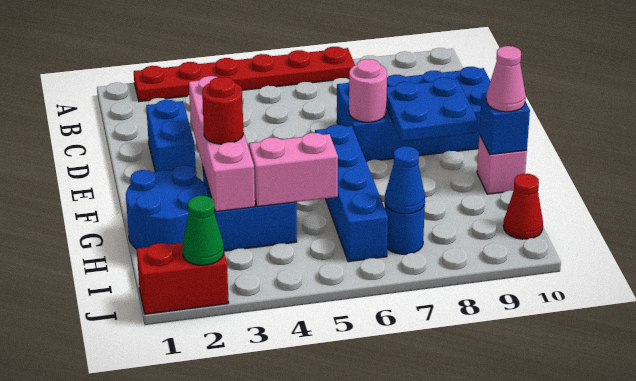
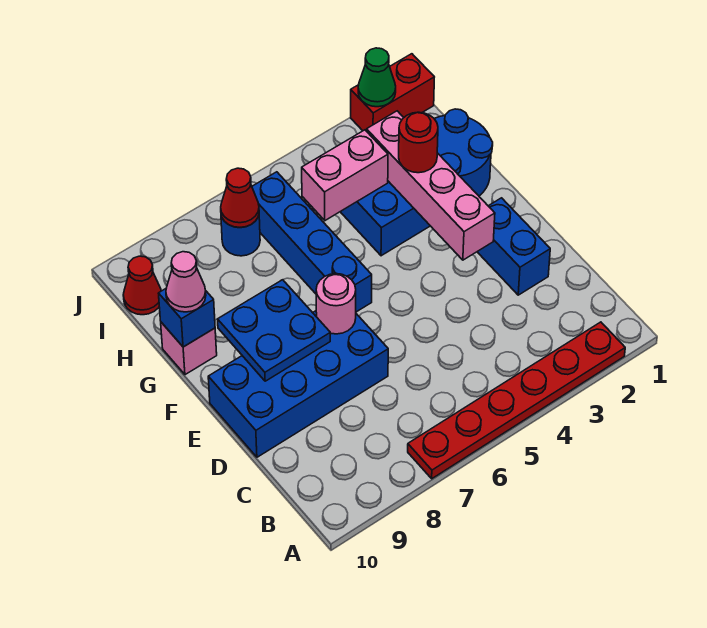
blue cone I7 level 2 -> red cone I7 level 2

